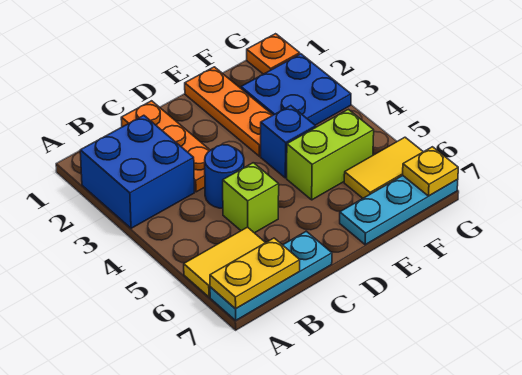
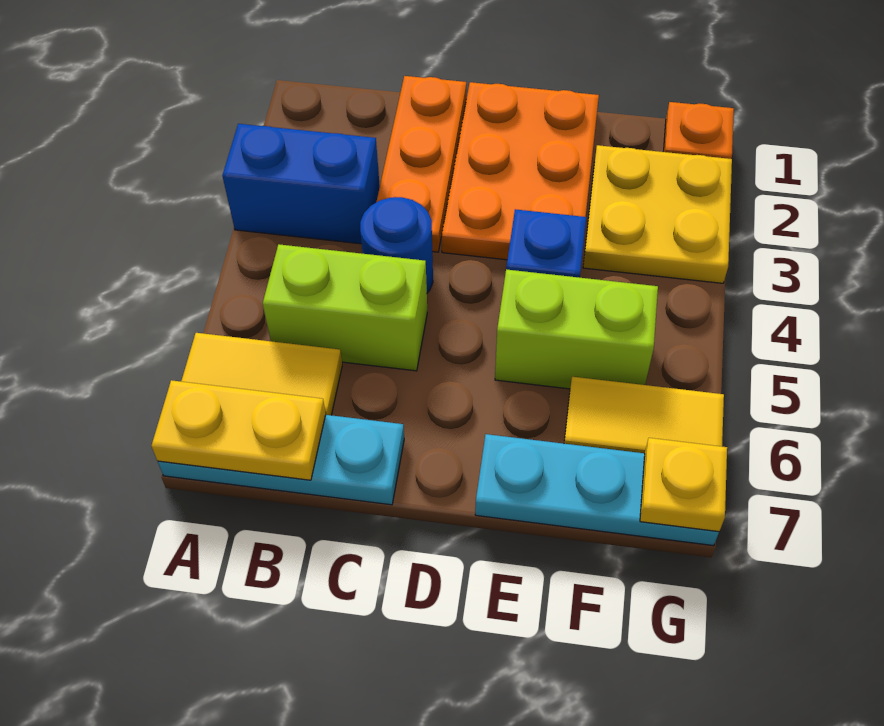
blue brick A2:B3 level 1 -> blue brick A3:B3 level 1
lime brick C5 level 1 -> lime brick B5:C5 level 1
orange plate E1:E3 level 1 -> orange plate D1:E3 level 1
blue plate F2:G3 level 1 -> yellow plate F2:G3 level 1

